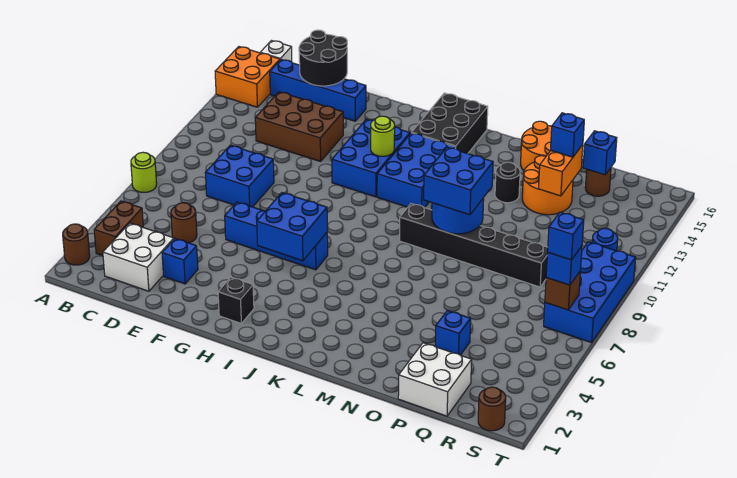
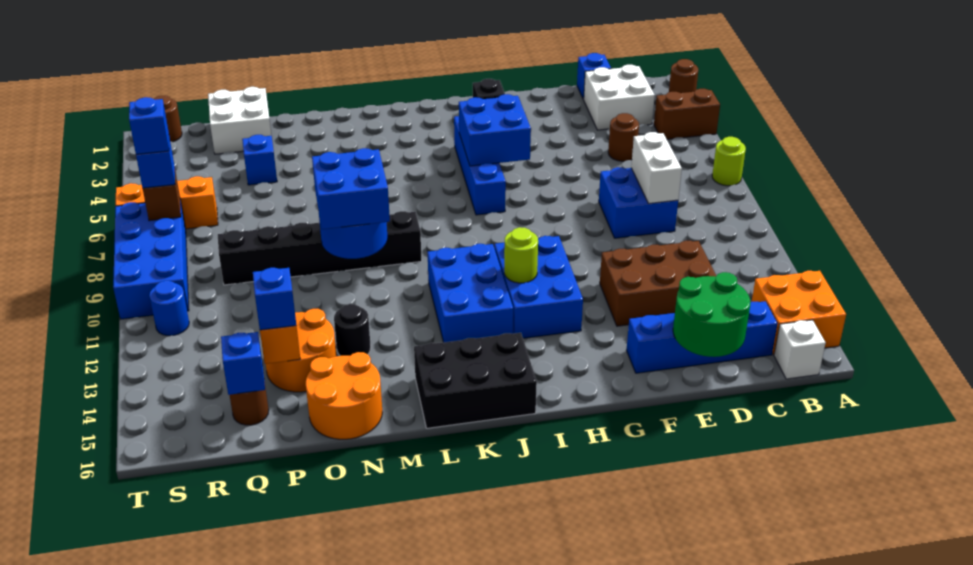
brown brick B3:B4 level 1 -> brown brick A4:B4 level 1
none -> white brick D8:D9 level 2
black round brick D15:E16 level 2 -> green round brick D15:E16 level 2
blue brick E3 level 1 -> blue brick D1 level 1
blue brick F6:I6 level 1 -> blue brick I4:I7 level 1
black brick J14:K16 level 1 -> black brick J15:L16 level 1
none -> orange brick R6:T6 level 1

